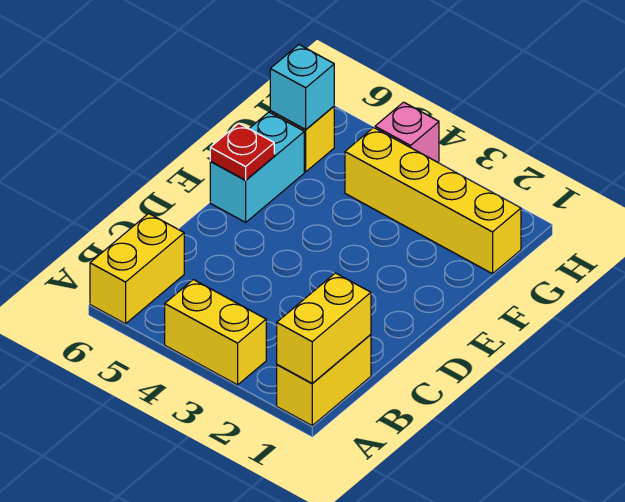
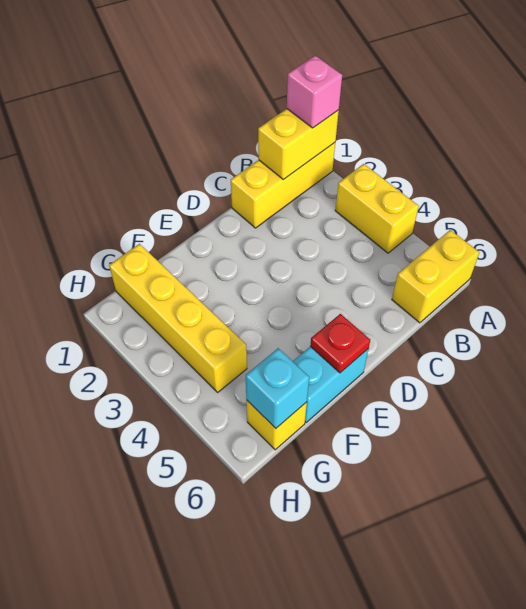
yellow brick A1:B1 level 1 -> yellow brick A1:C1 level 1
pink brick H4 level 1 -> pink brick A1 level 3

